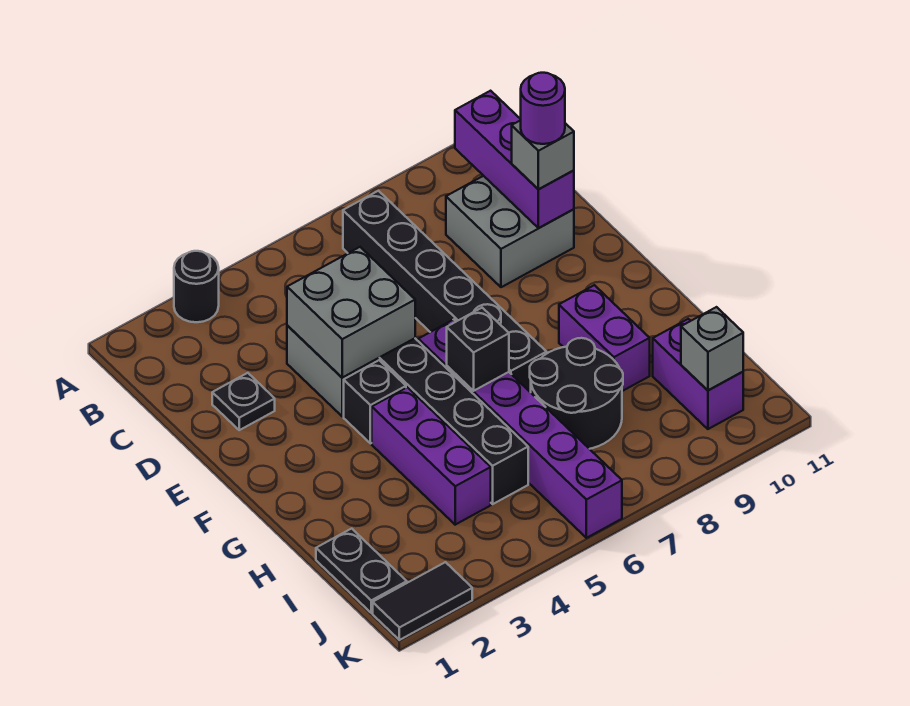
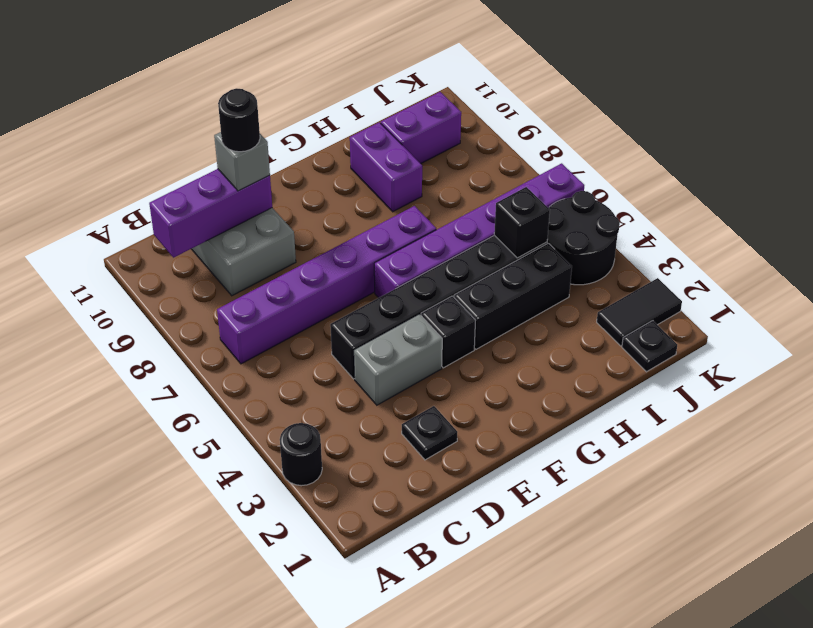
black brick B7:G7 level 1 -> purple brick B7:G7 level 1
grey brick D4:E5 level 2 -> none
purple round brick D10 level 4 -> black round brick D10 level 4
purple brick G4:I4 level 1 -> black brick G4:I4 level 1
black brick G6 level 2 -> black brick I5 level 2
purple brick G9:H9 level 1 -> purple brick H9:H10 level 1
black round brick H7:I8 level 1 -> black round brick J4:K5 level 1
black plate I1:J1 level 1 -> black plate J1 level 1
grey brick J10 level 2 -> none
black tile K1:K2 level 1 -> black tile J2:K2 level 1

